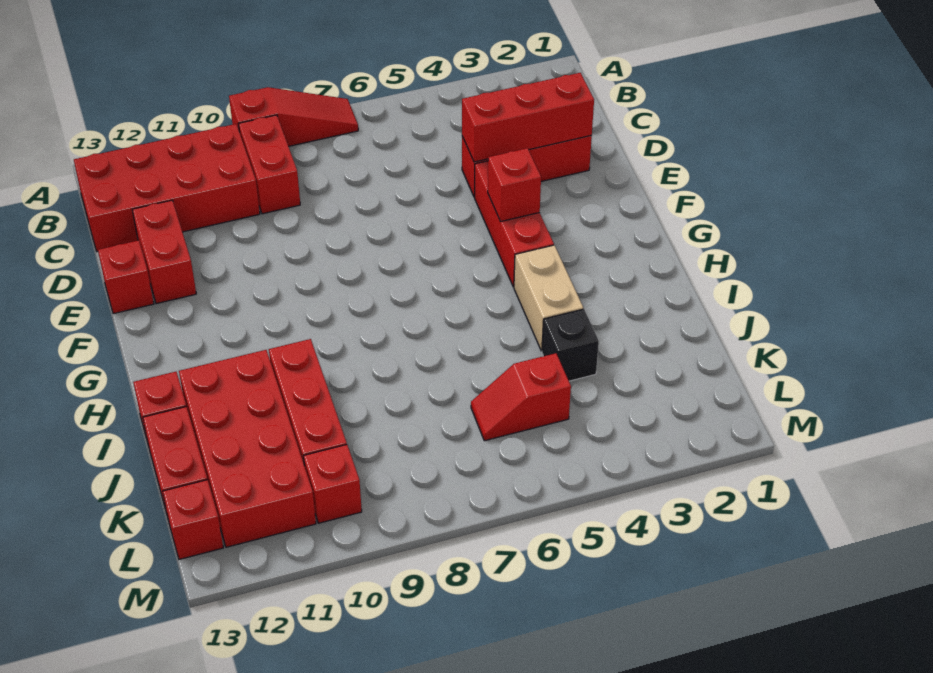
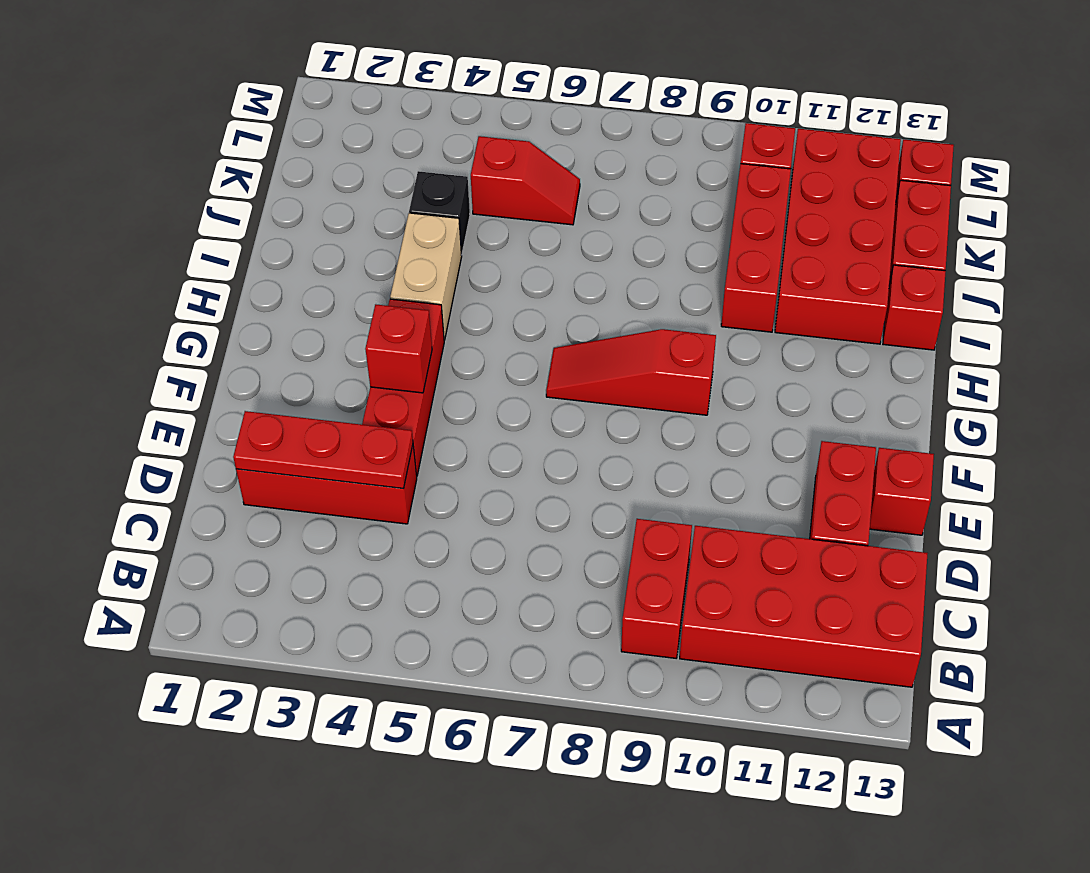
red slope A7:A9 level 1 top 9 -> red slope G7:G9 level 1 top 9
red brick D2:D4 level 2 -> red plate D2:D4 level 2

